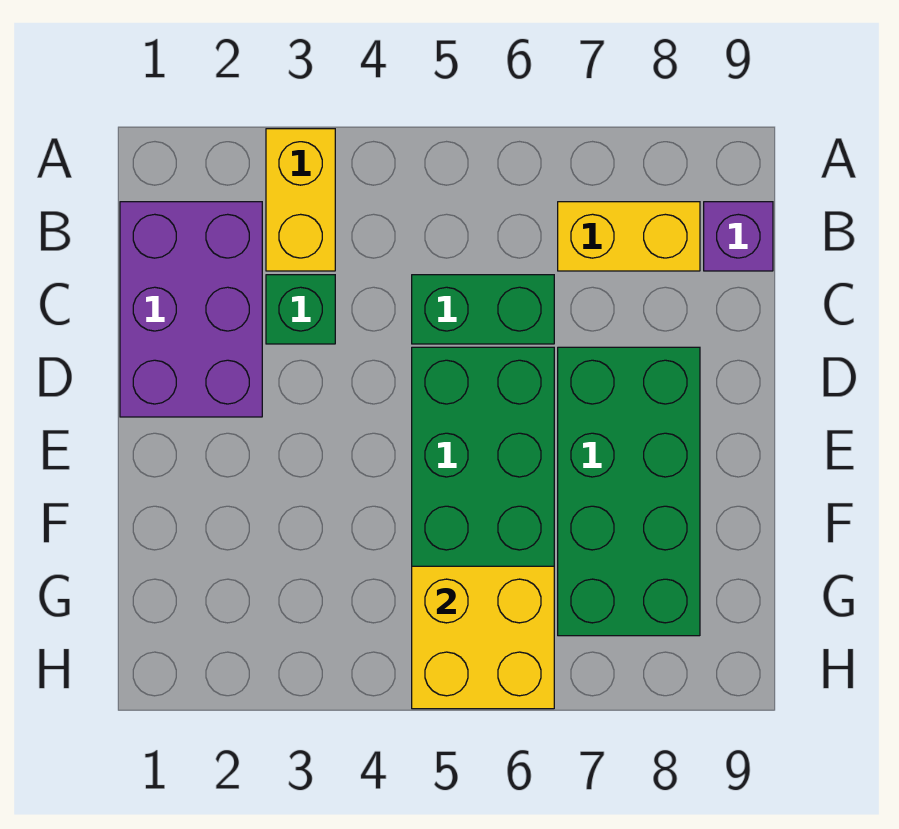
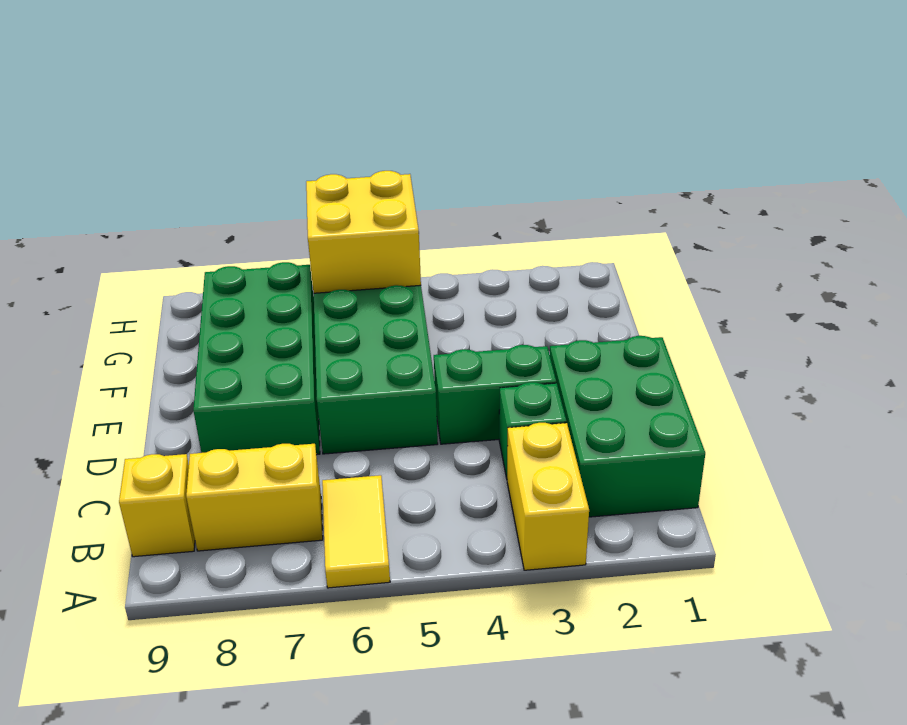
none -> yellow tile A6:B6 level 1
purple brick B1:D2 level 1 -> green brick B1:D2 level 1
purple brick B9 level 1 -> yellow brick B9 level 1
green brick C5:C6 level 1 -> green brick D3:D4 level 1

